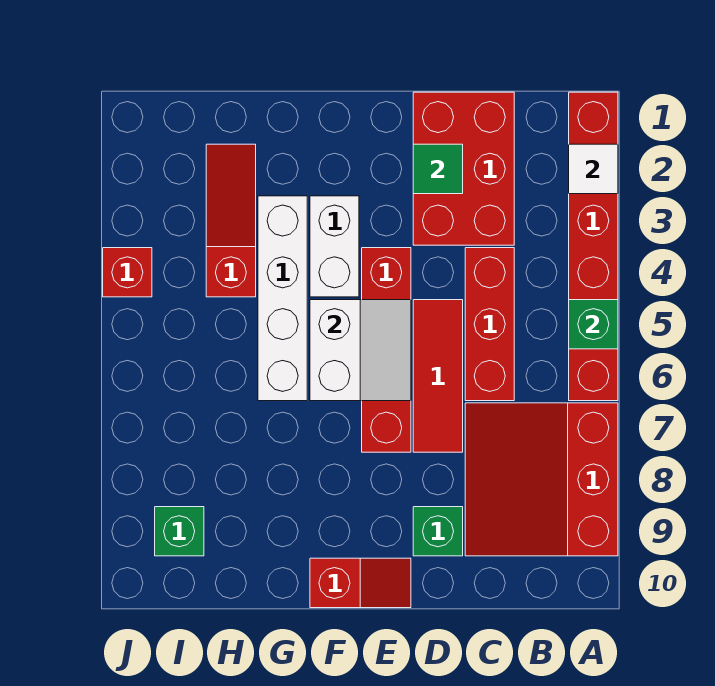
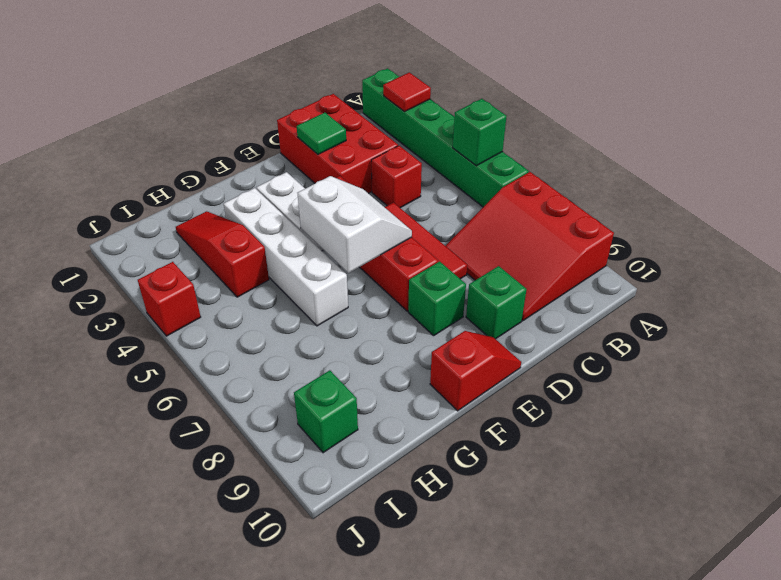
red brick A1:A6 level 1 -> green brick A1:A6 level 1
white tile A2 level 2 -> red tile A2 level 2
red brick C4:C6 level 1 -> red brick C4 level 1
none -> green brick E8 level 1

